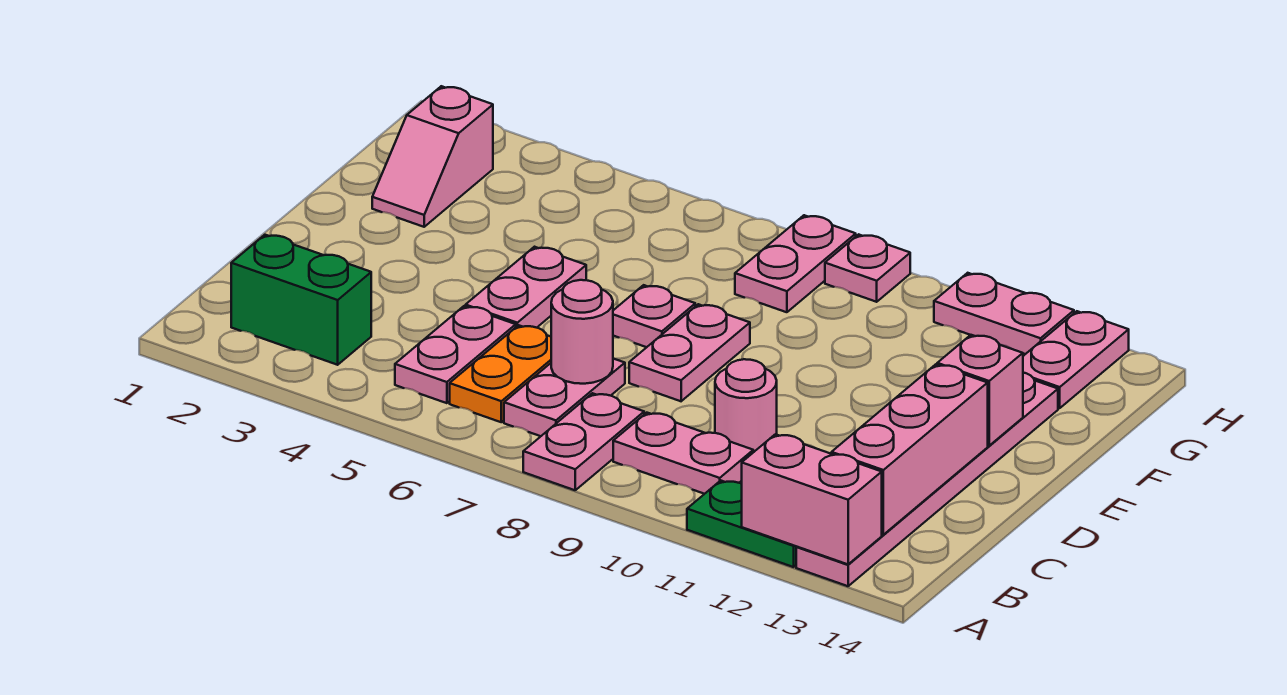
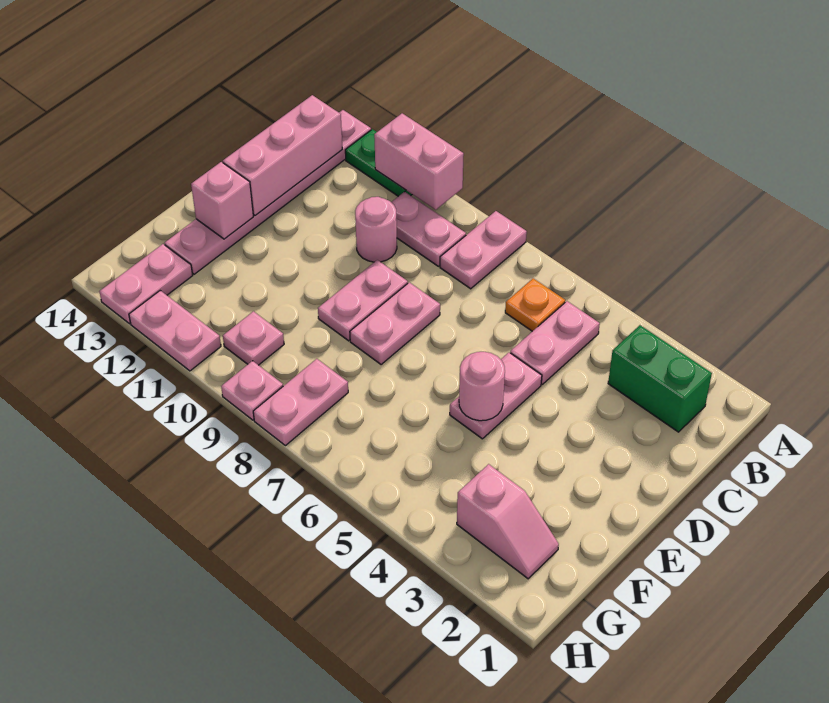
pink brick A12:A13 level 2 -> pink brick A10:A11 level 2
orange plate B6:C6 level 1 -> orange plate B6 level 1
pink plate B7:C7 level 1 -> pink plate D9:E9 level 1
pink round brick C7 level 2 -> pink round brick E5 level 2
pink plate E7 level 1 -> pink plate G10 level 1
pink slope F2:G2 level 1 top G -> pink slope G2:G3 level 1 top 3

